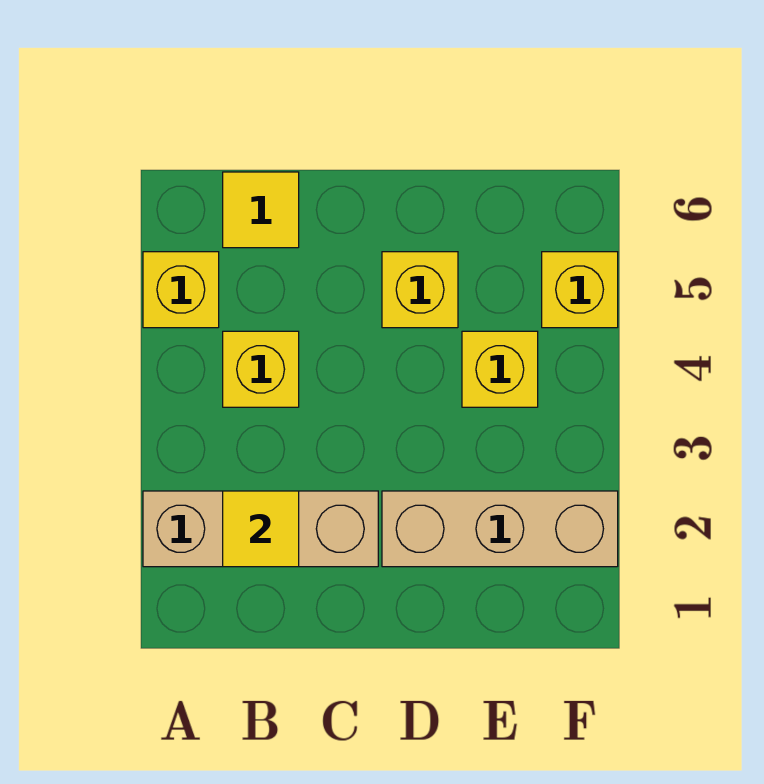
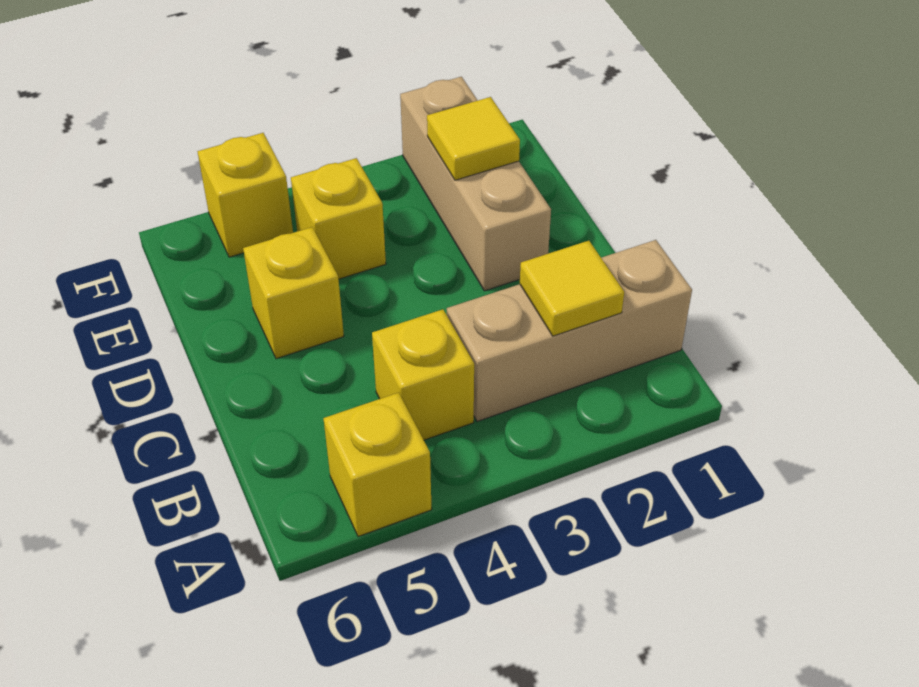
tan brick A2:C2 level 1 -> tan brick B1:B3 level 1
yellow tile B6 level 1 -> yellow tile E2 level 2

